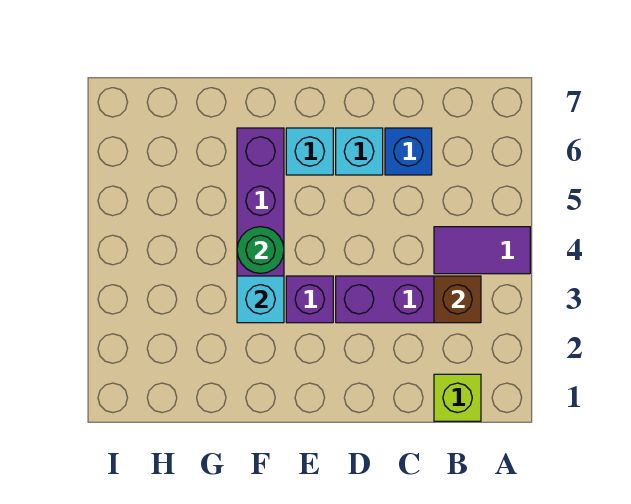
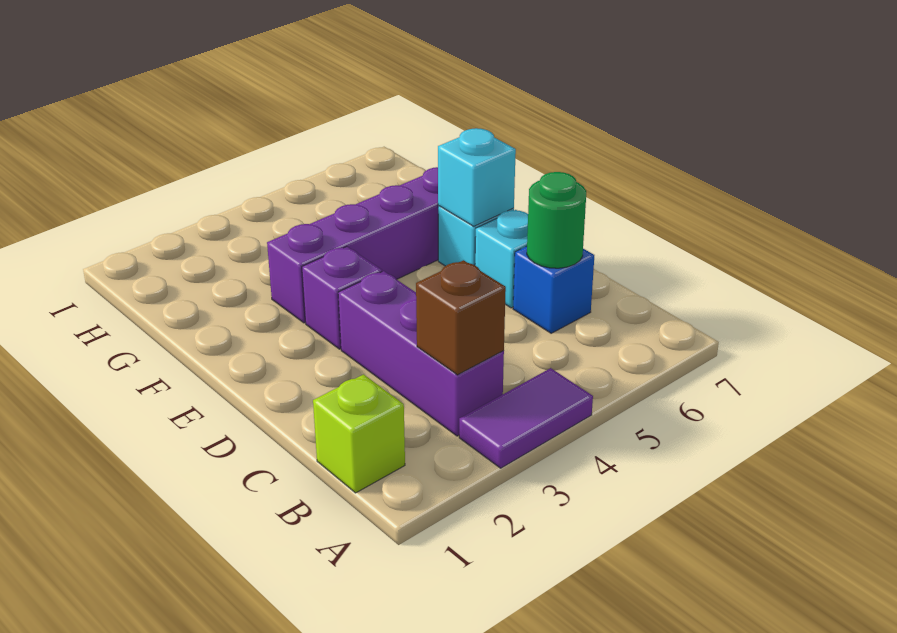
purple tile A4:B4 level 1 -> purple tile A3:A4 level 1
cyan brick F3 level 2 -> cyan brick E6 level 2
green round brick F4 level 2 -> green round brick C6 level 2

